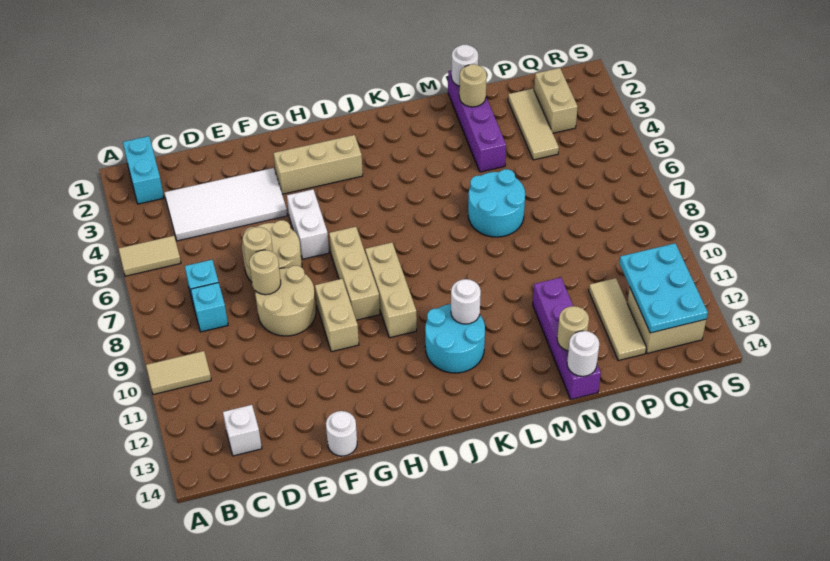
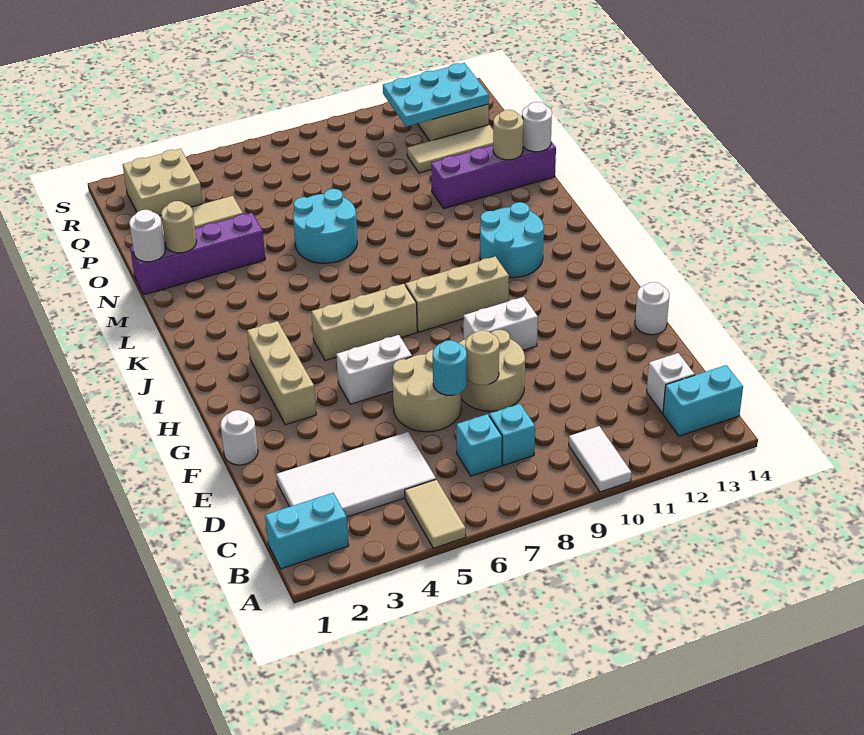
tan tile A10:B10 level 1 -> white tile A10:B10 level 1
none -> cyan brick B13:B14 level 1
white tile C3:F4 level 1 -> white tile C2:D5 level 1
tan round brick E7 level 2 -> cyan round brick E7 level 2
tan brick G9:G10 level 1 -> white brick G9:G10 level 1
tan brick H7:H9 level 1 -> tan brick I5:I7 level 1
white round brick K11 level 2 -> white round brick F1 level 1
tan brick Q2:Q3 level 1 -> tan brick Q2:R3 level 1

